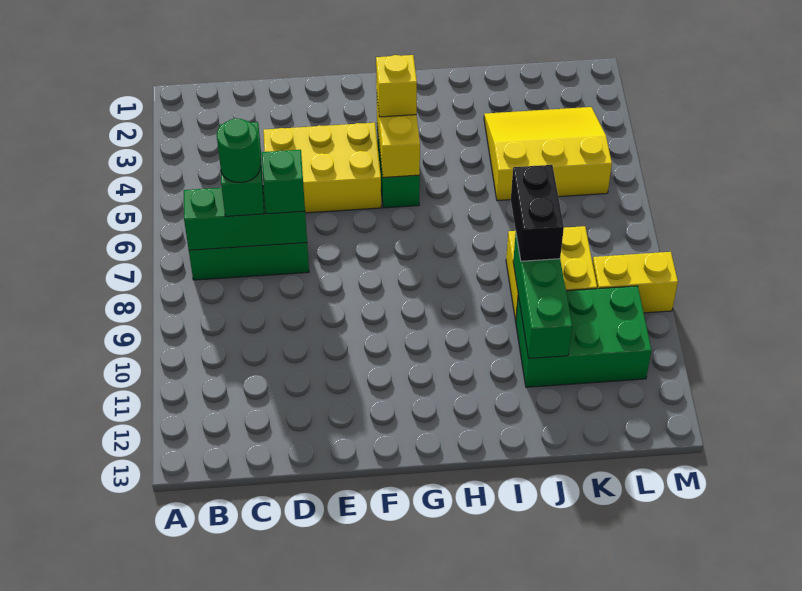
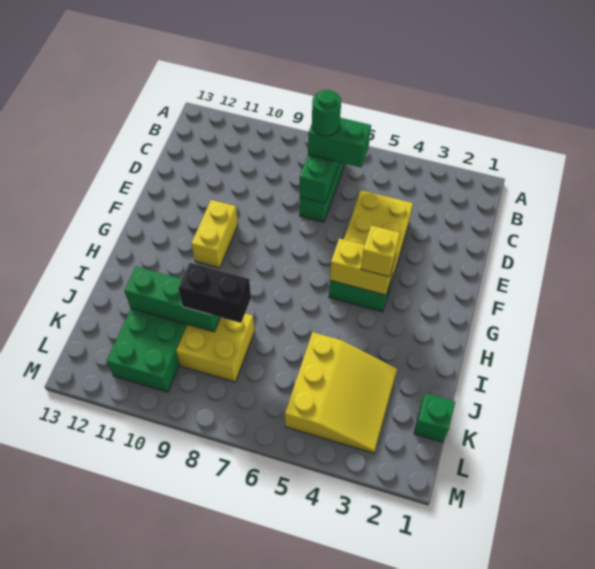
green brick D7 level 3 -> green brick K1 level 1
yellow brick L9:M9 level 1 -> yellow brick F10:G10 level 1

